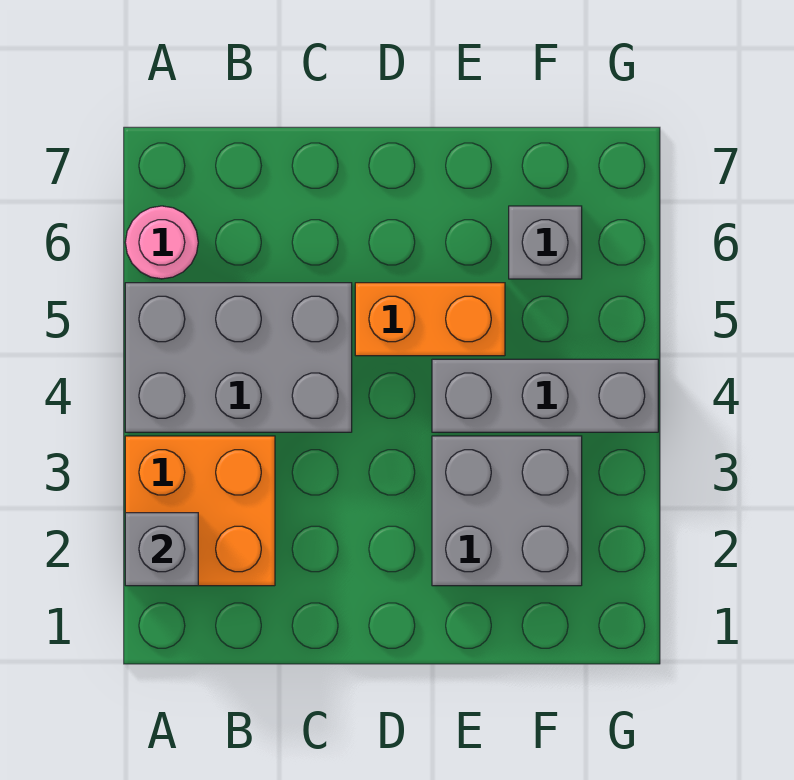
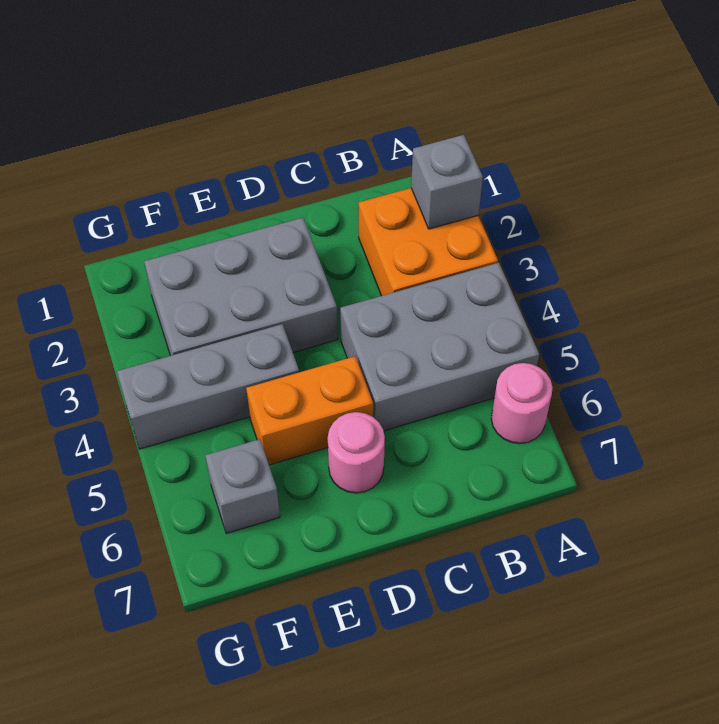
none -> pink round brick D6 level 1
grey brick E2:F3 level 1 -> grey brick D2:F3 level 1

